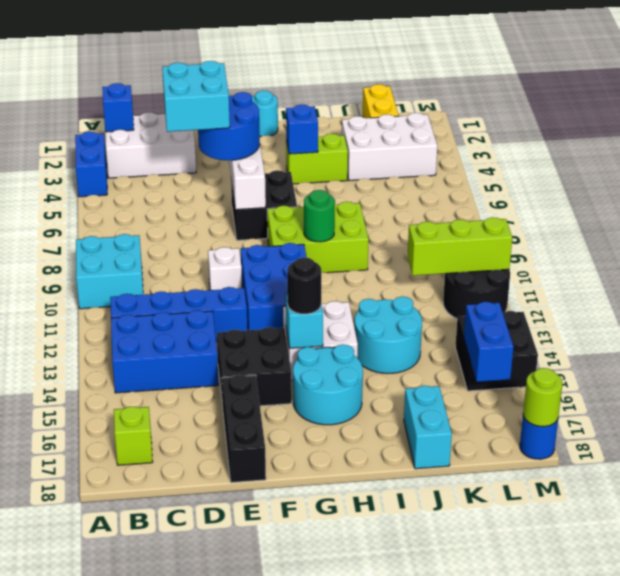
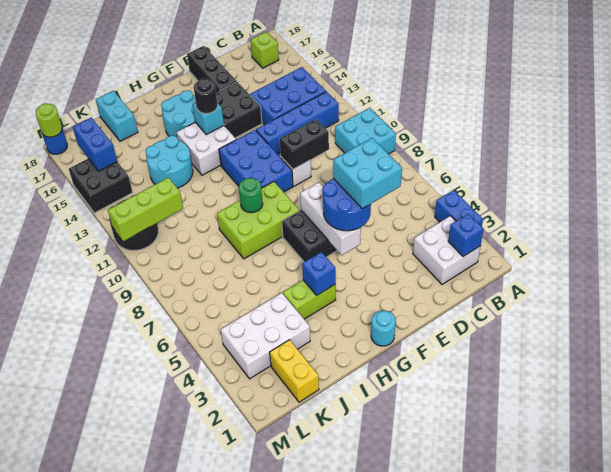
white brick B2:D3 level 1 -> white brick B2:C3 level 1
none -> black brick D10:E10 level 2

